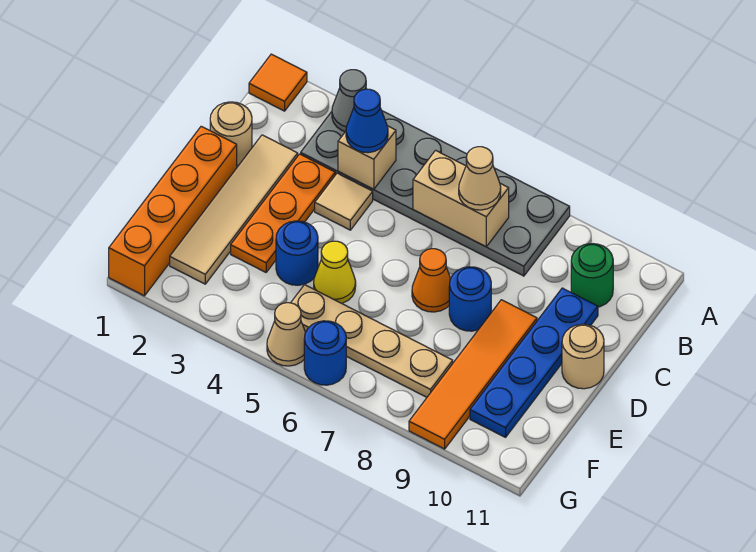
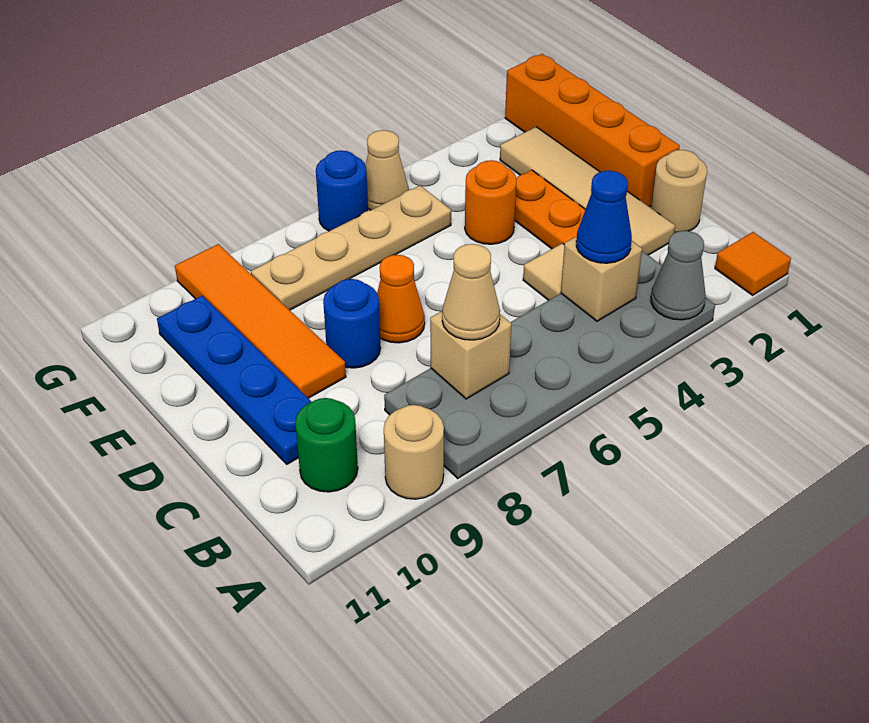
tan brick B6:B7 level 2 -> tan brick B7 level 2
tan round brick D11 level 1 -> tan round brick A9 level 1
blue round brick E4 level 1 -> orange round brick E4 level 1
yellow cone E5 level 1 -> none

